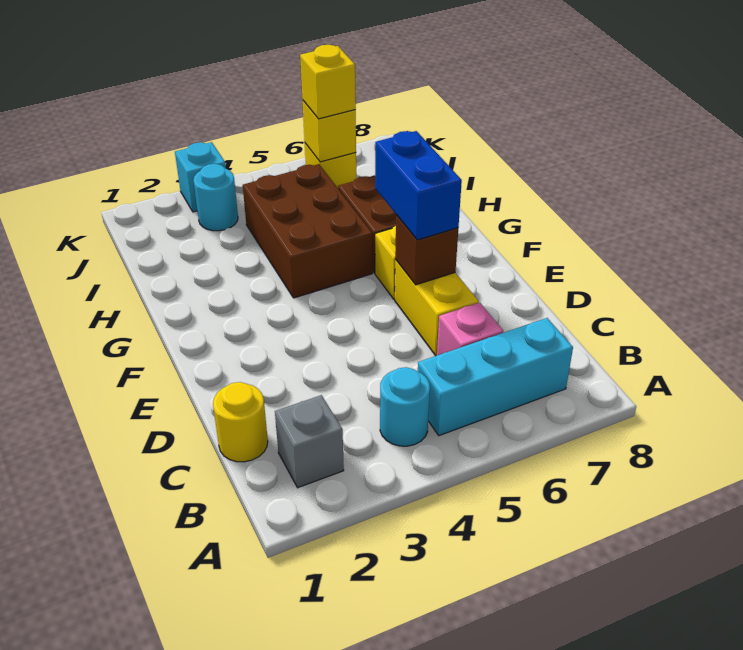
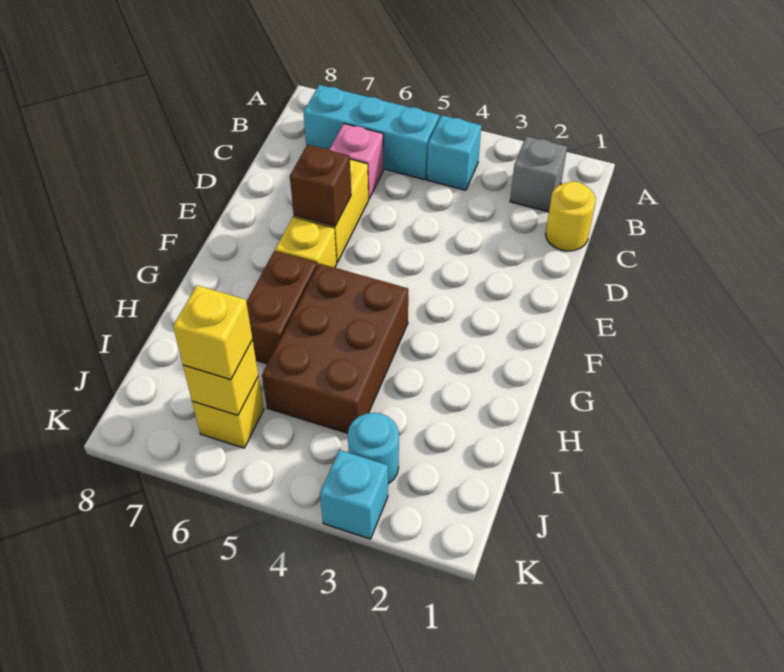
cyan round brick B4 level 1 -> cyan brick B4 level 1
blue brick E6:F6 level 3 -> none

